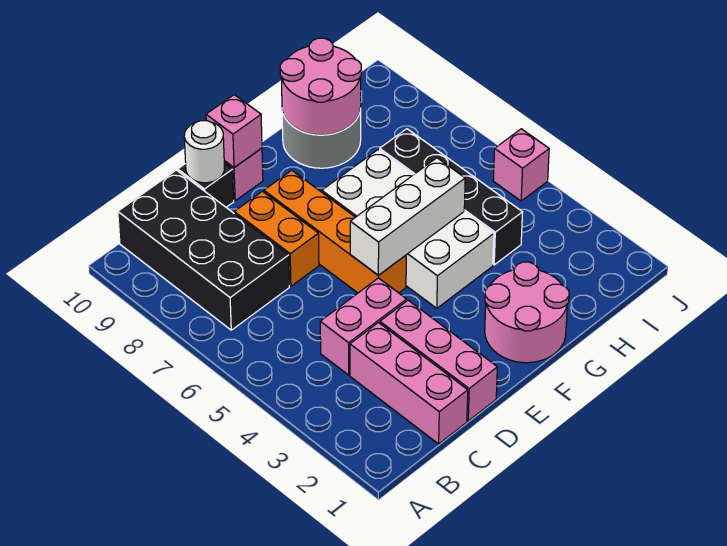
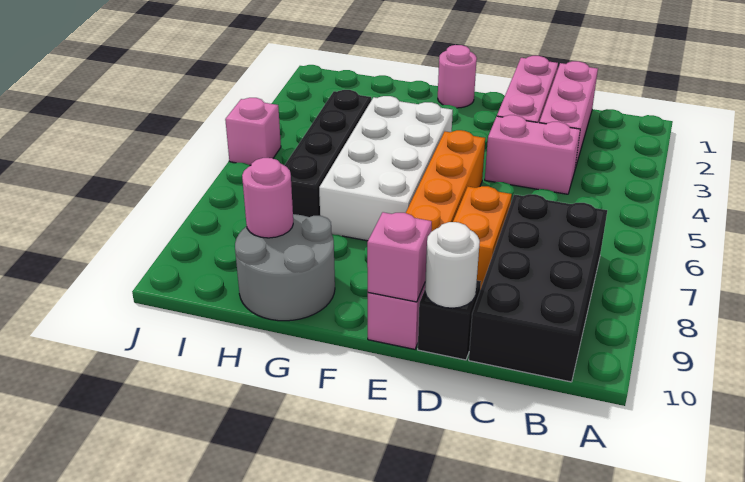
white brick E5:G5 level 2 -> none
pink round brick F1:G2 level 1 -> pink round brick F1 level 1
pink round brick G9:H10 level 2 -> pink round brick H9 level 2

